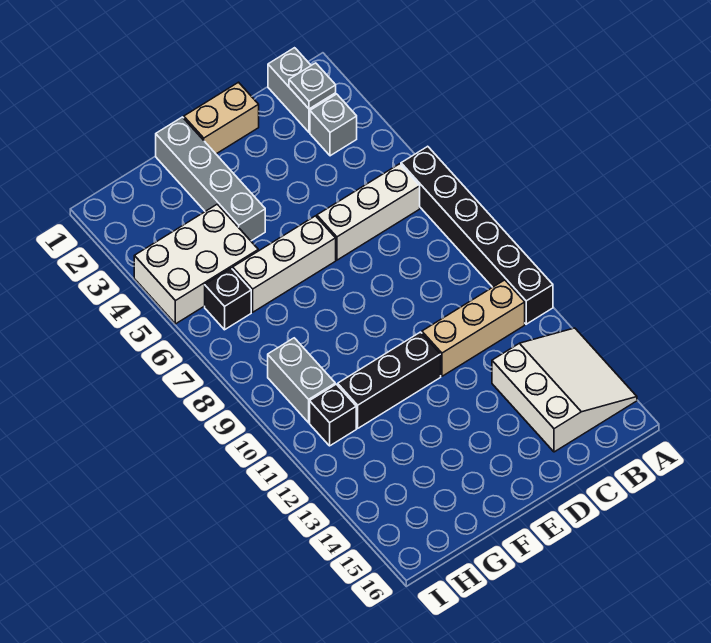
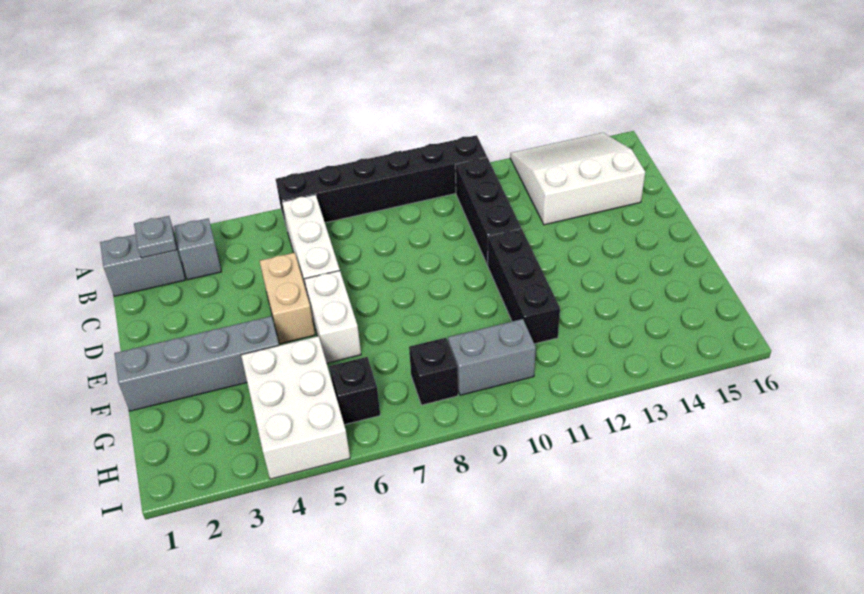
tan brick B11:D11 level 1 -> black brick B11:D11 level 1
tan brick D1:E1 level 1 -> tan brick D5:E5 level 1
white brick E6:G6 level 1 -> white brick E6:F6 level 1
black brick H11 level 1 -> black brick H8 level 1

